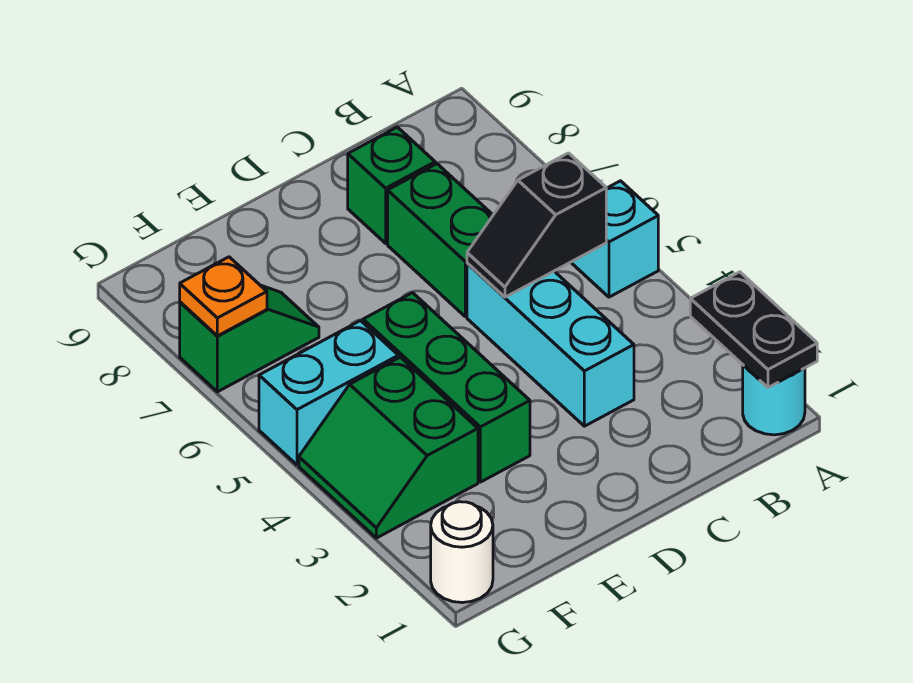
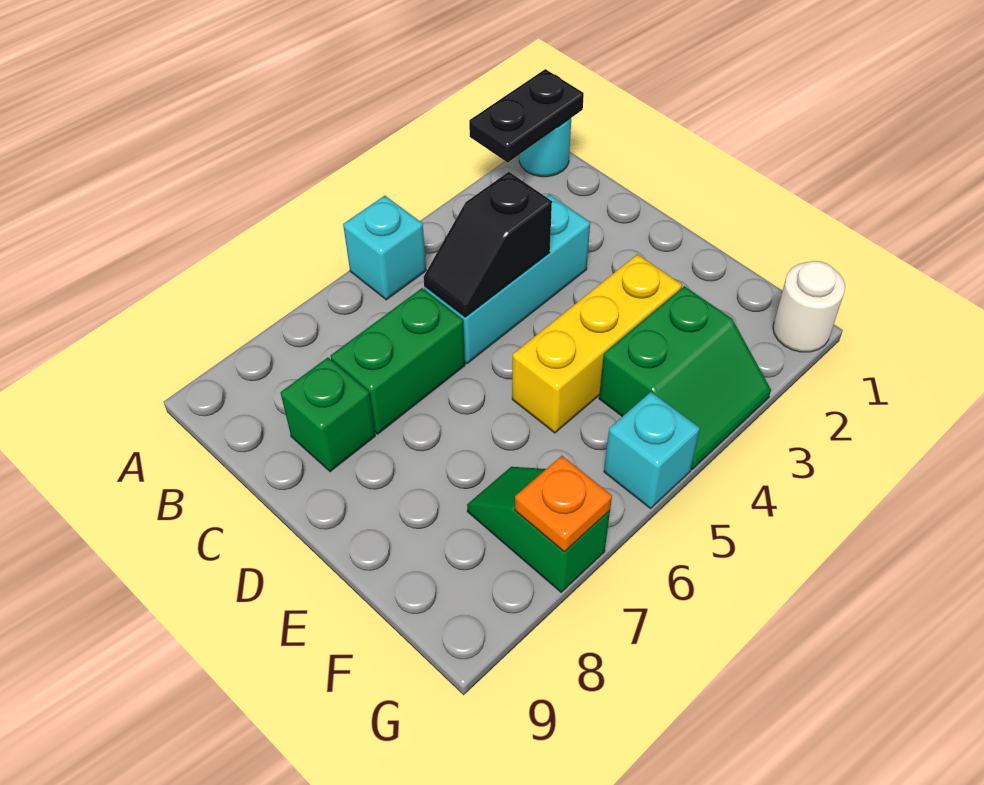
black slope B5:C5 level 2 top B -> black slope C4:C5 level 2 top 4
green brick E3:E5 level 1 -> yellow brick E3:E5 level 1
cyan brick F5:G5 level 1 -> cyan brick G5 level 1

